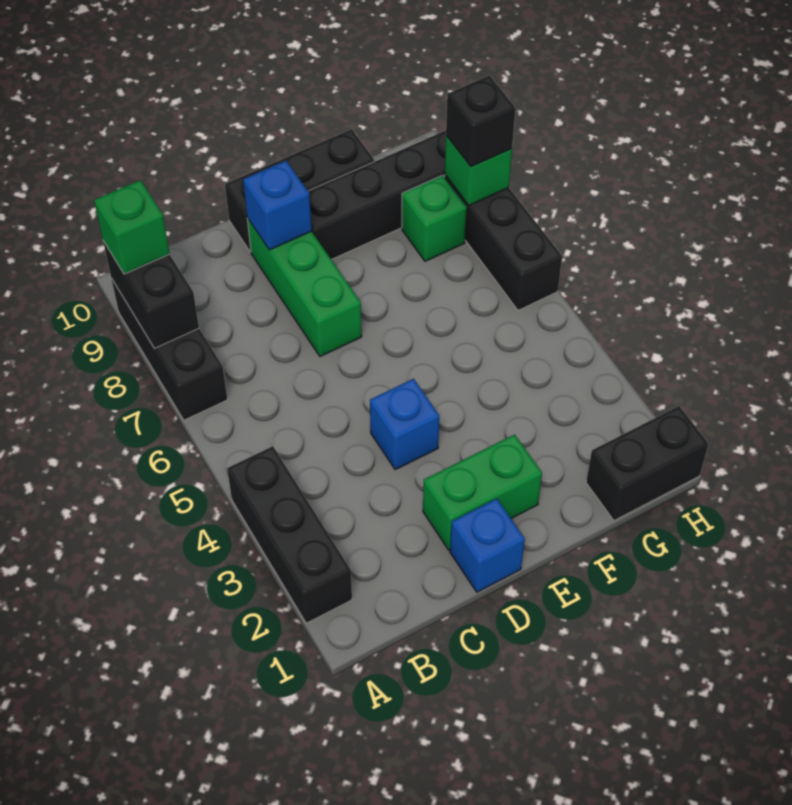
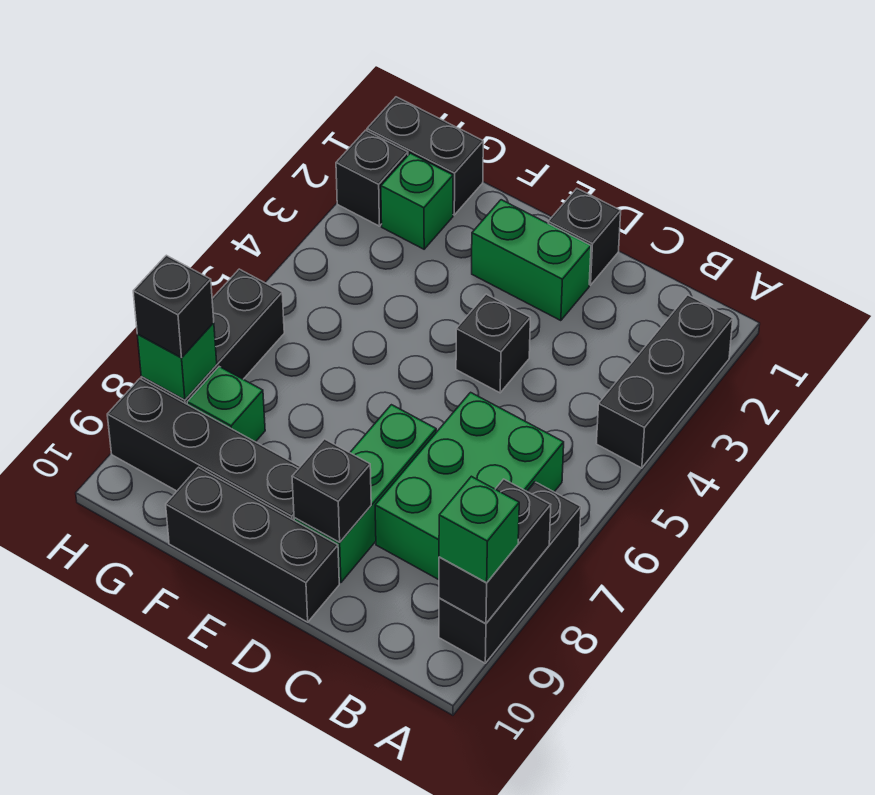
none -> green brick B6:C8 level 1
blue brick D1 level 1 -> black brick D1 level 1
blue brick D4 level 1 -> black brick D4 level 1
blue brick D9 level 2 -> black brick D9 level 2
none -> green brick G2 level 1
none -> black brick H2 level 1

